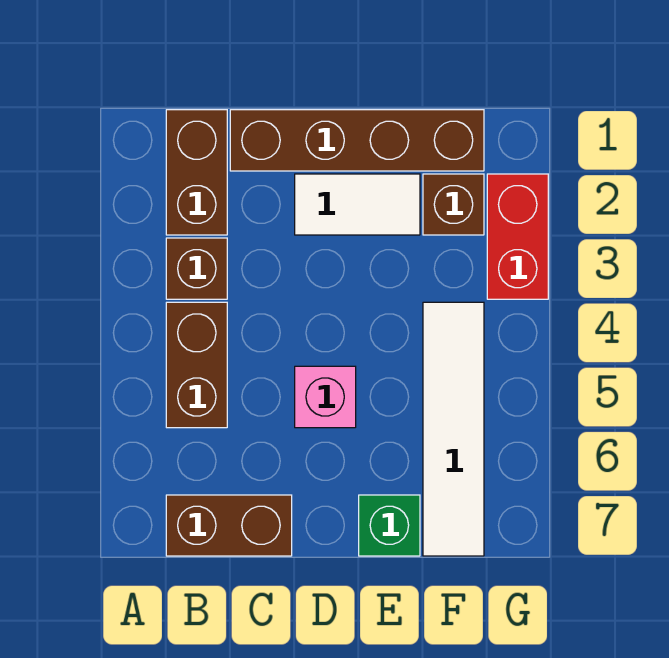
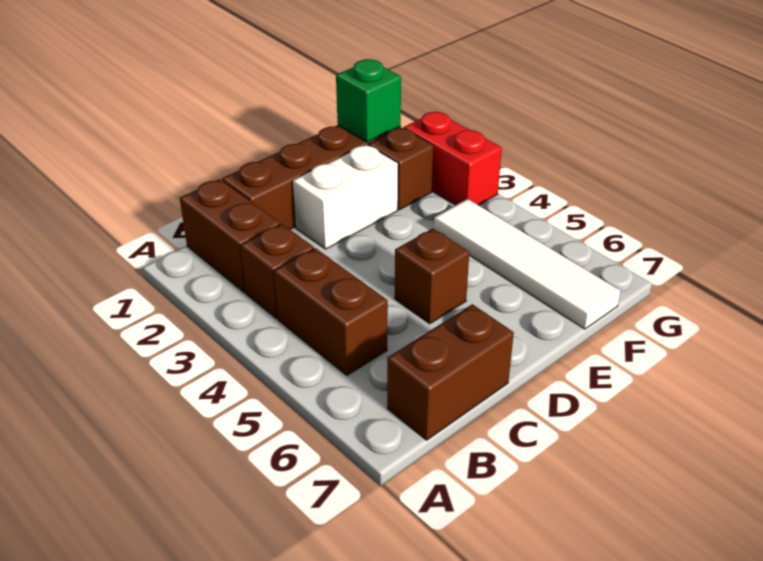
white tile D2:E2 level 1 -> white brick D2:E2 level 1
pink brick D5 level 1 -> brown brick D5 level 1
green brick E7 level 1 -> green brick F1 level 2

